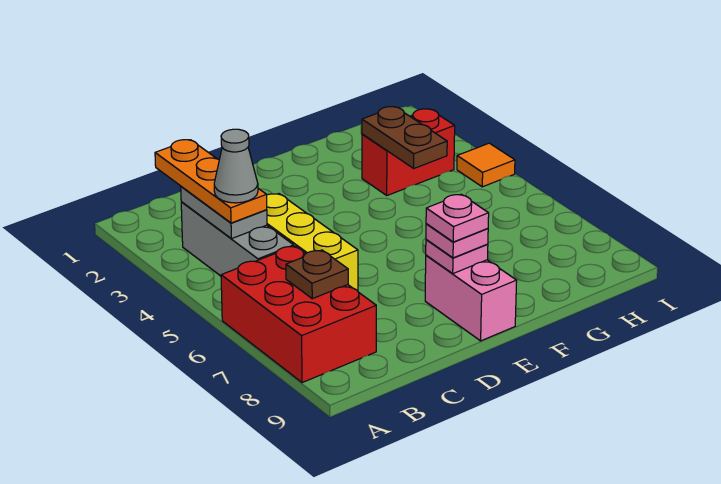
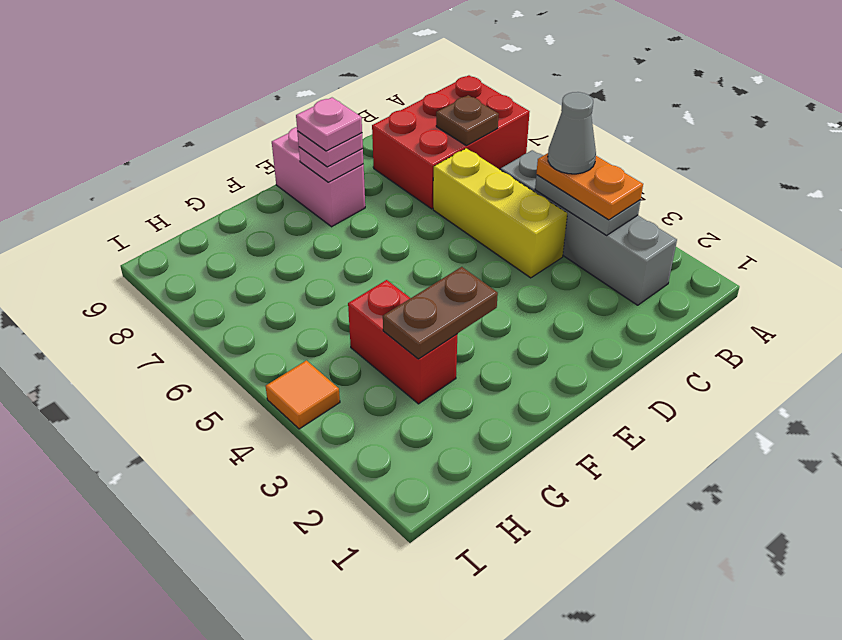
red brick A6:B8 level 1 -> red brick A7:C8 level 1
orange plate B2:B4 level 3 -> orange plate B3:B4 level 3
grey brick B3:B5 level 1 -> grey brick B2:B5 level 1
red brick G3:H3 level 1 -> red brick G3:G4 level 1
brown plate G3:G4 level 2 -> brown plate F3:G3 level 2

